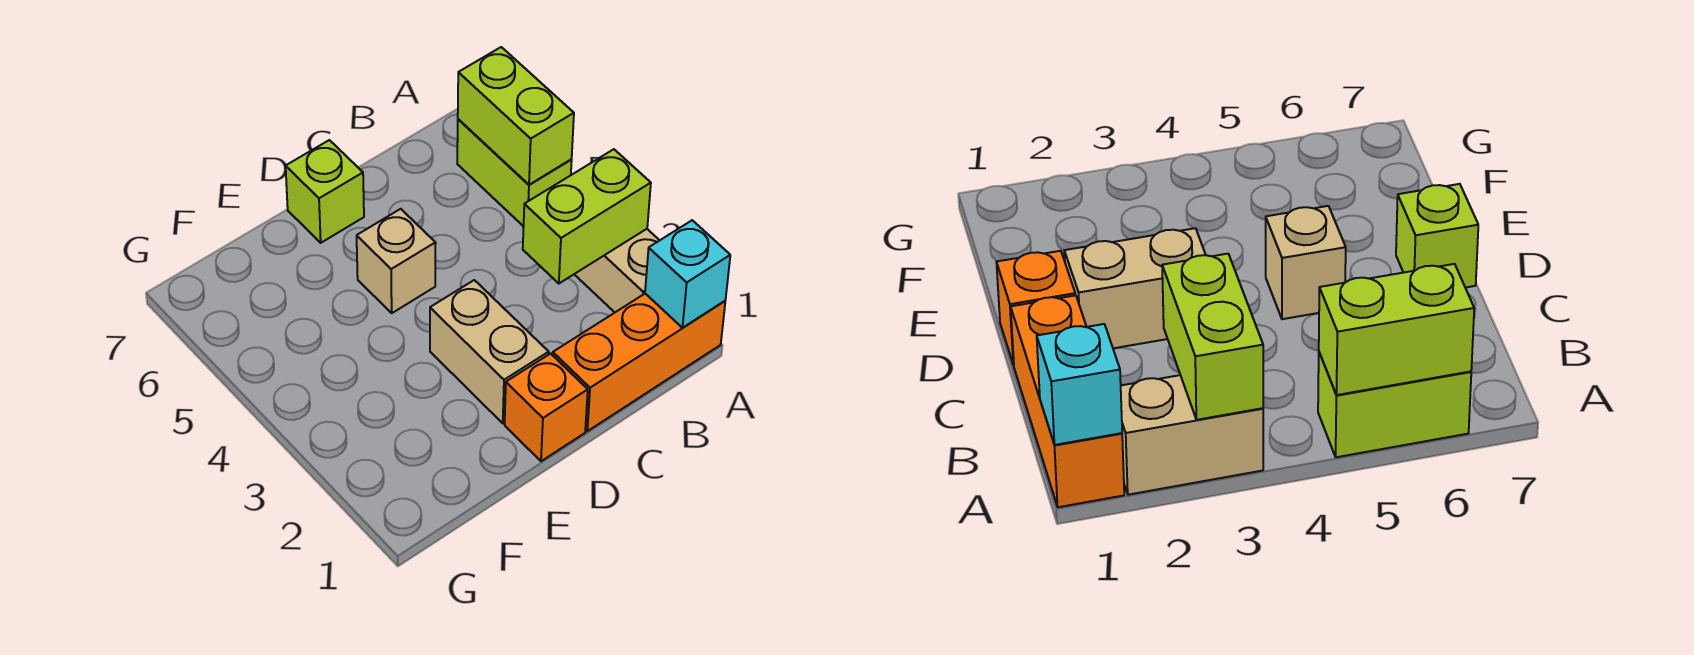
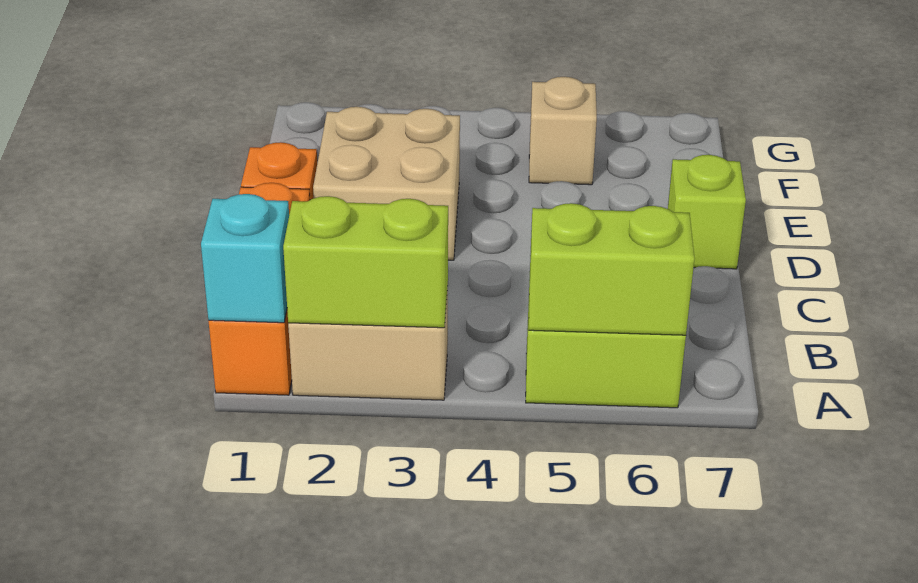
lime brick A3:B3 level 2 -> lime brick A2:A3 level 2
tan brick D2:D3 level 1 -> tan brick D2:E3 level 1
tan brick D5 level 1 -> tan brick F5 level 1

